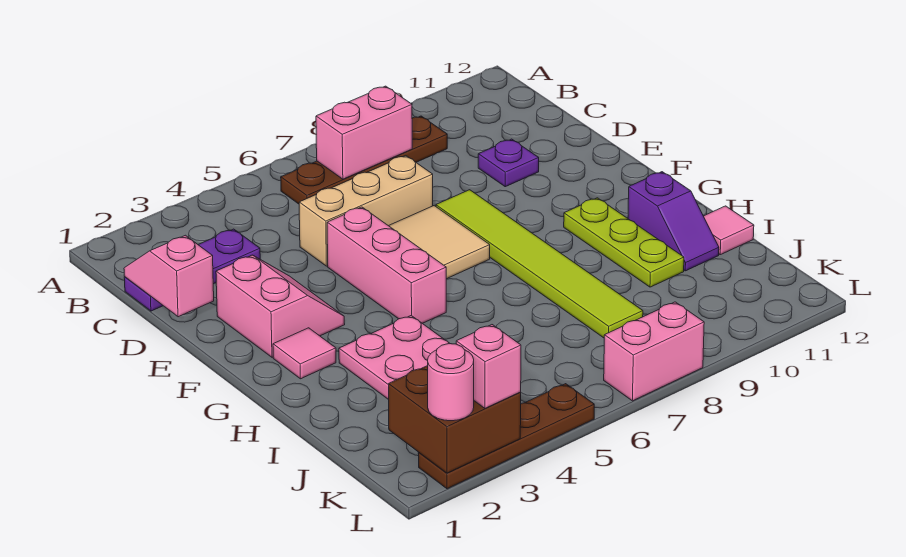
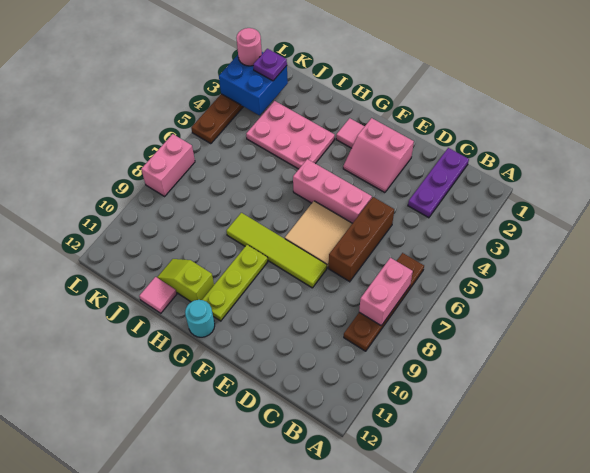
pink slope C1:D1 level 2 top D -> none
tan brick D5:D7 level 1 -> brown brick D5:D7 level 1
purple plate D10 level 1 -> purple plate K2 level 3
lime tile E8:J8 level 1 -> lime tile E8:H8 level 1
lime plate G10:I10 level 1 -> lime plate G9:G11 level 1
none -> cyan round brick G12 level 1
purple slope H11:I11 level 1 top H -> lime slope H11:I11 level 1 top H
brown brick K2:L3 level 2 -> blue brick K2:L3 level 2
pink brick L3 level 3 -> none

